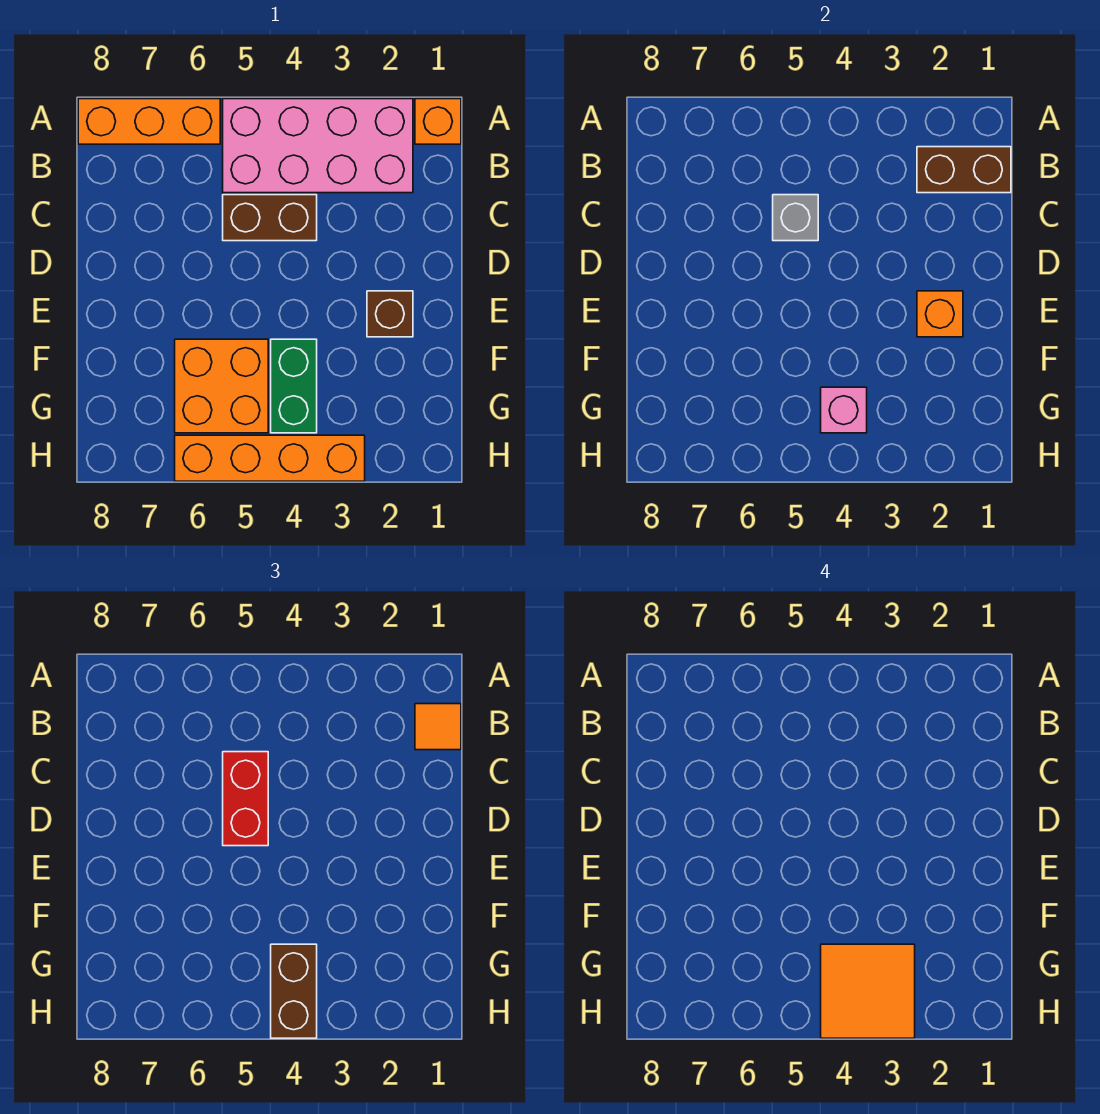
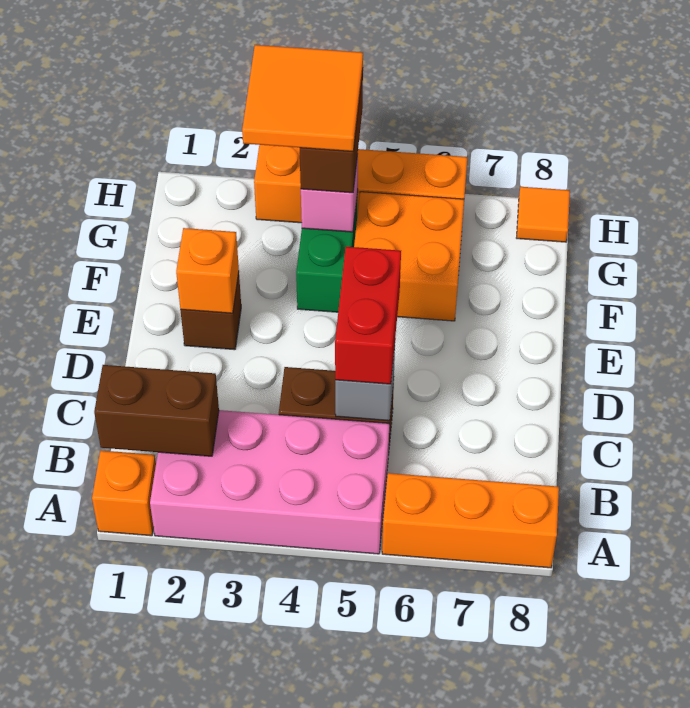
orange tile B1 level 3 -> orange tile H8 level 1

